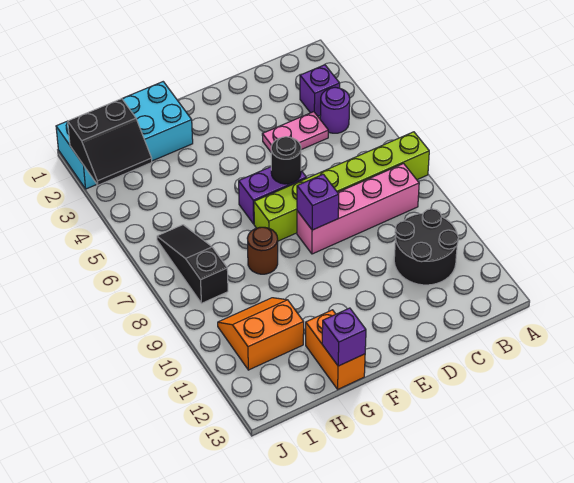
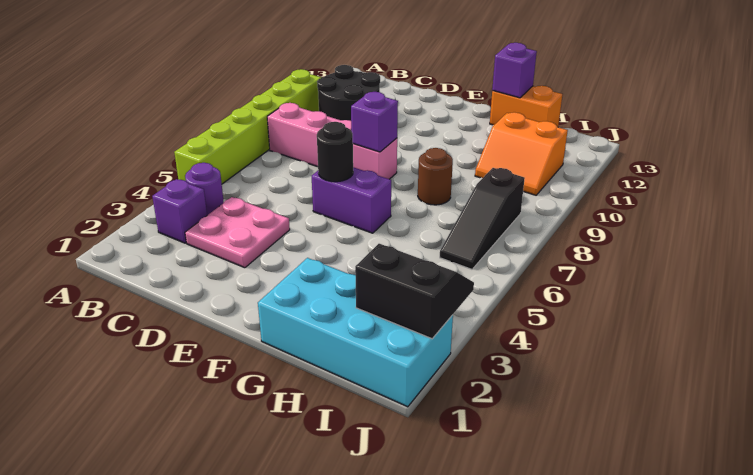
lime brick A7:F7 level 1 -> lime brick A5:A10 level 1
pink plate C4:D4 level 1 -> pink plate C3:D4 level 1
orange brick G12:G13 level 1 -> orange brick G13:H13 level 1

